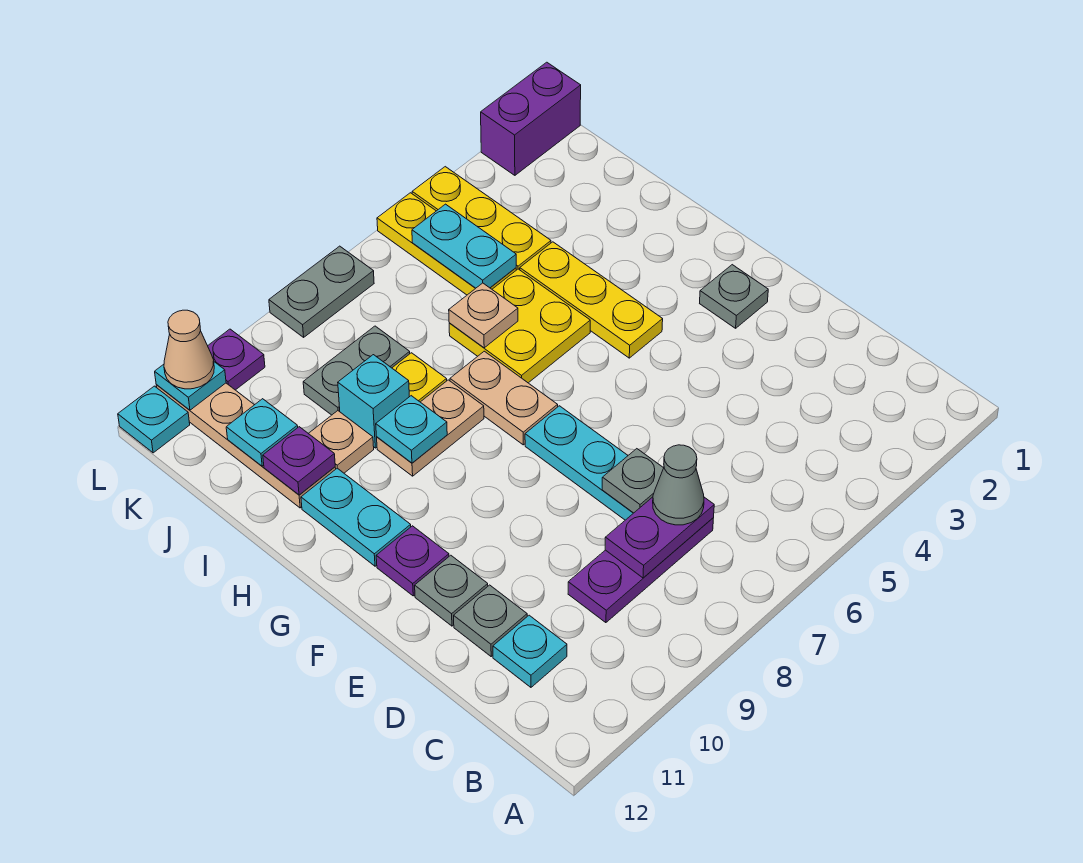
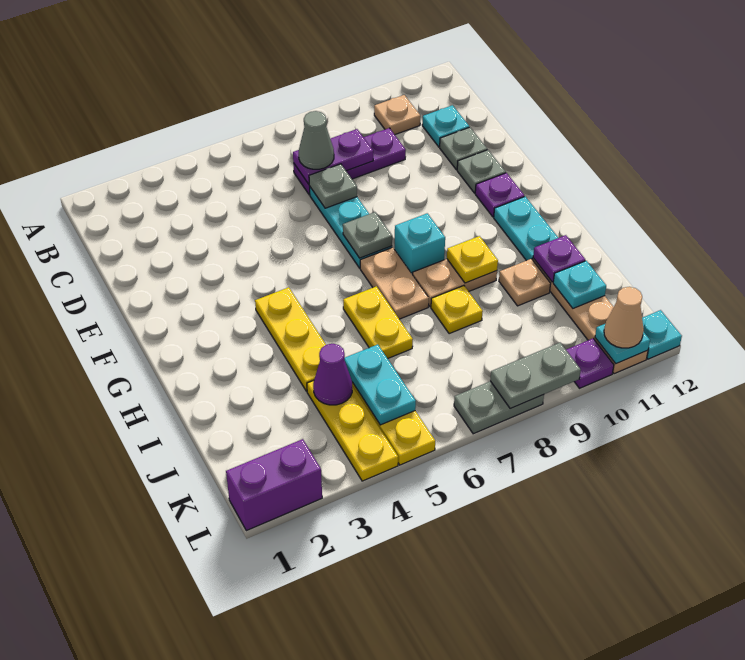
grey plate F2 level 1 -> grey plate F7 level 2
yellow plate H5:I6 level 1 -> yellow plate H6:I6 level 1
cyan plate H9 level 2 -> yellow plate H9 level 2
tan plate I6 level 2 -> tan plate B10 level 1
cyan brick I9 level 1 -> cyan brick G8 level 1
none -> purple cone J4 level 2
grey plate J8:J9 level 1 -> grey plate L8:L9 level 2

